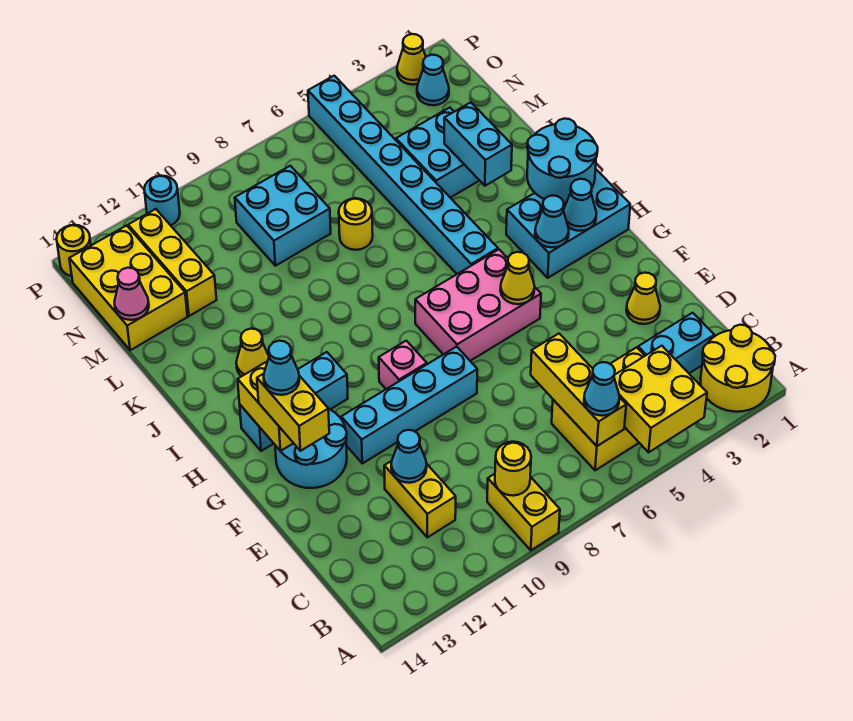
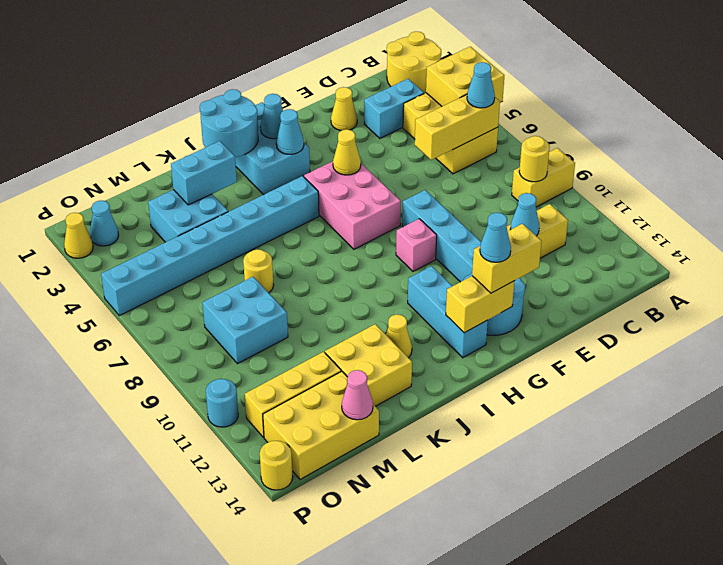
cyan brick C2:C3 level 1 -> cyan brick C3:D3 level 1
none -> yellow brick K12:L13 level 1

